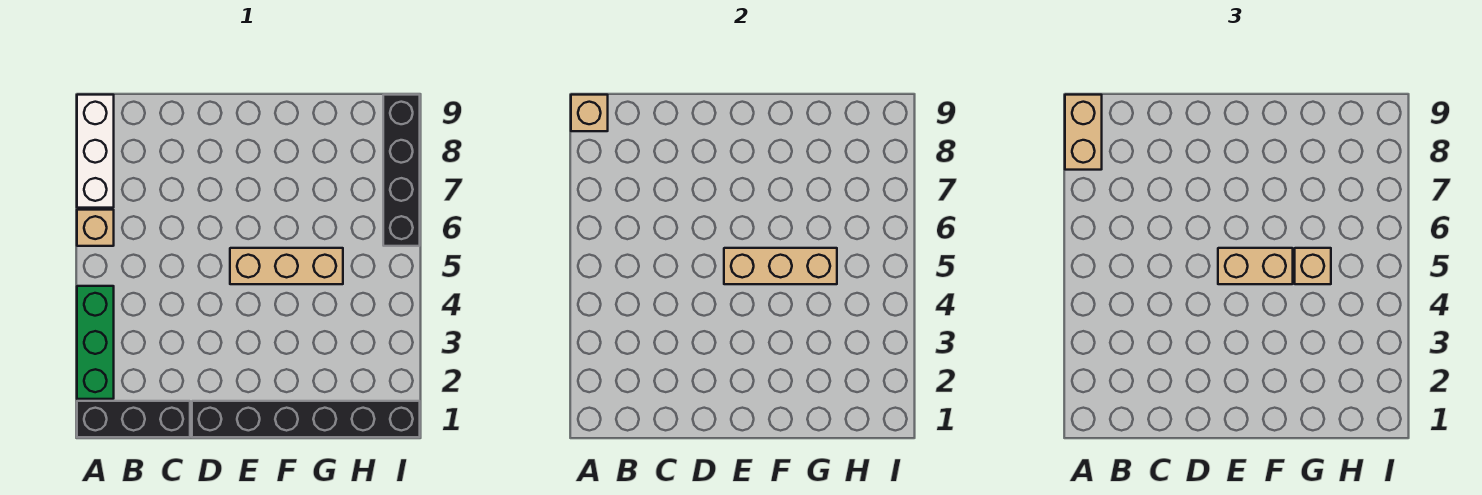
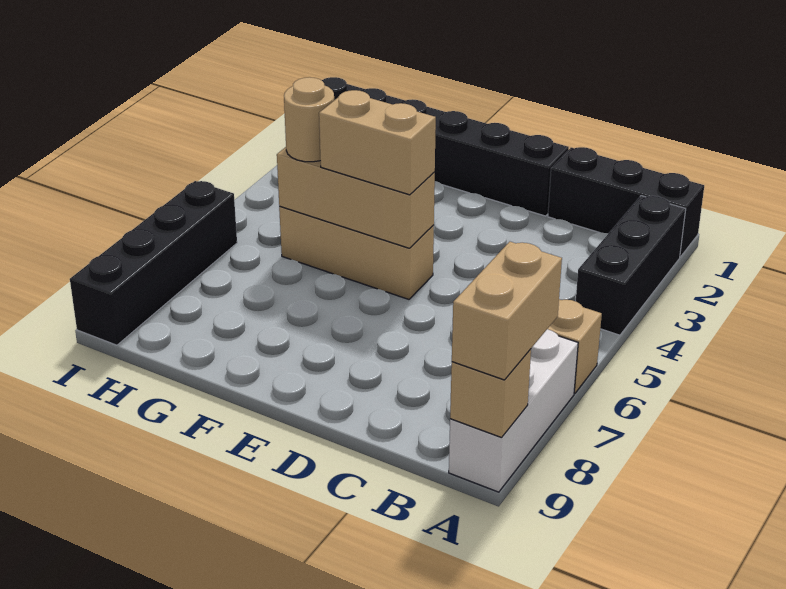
green brick A2:A4 level 1 -> black brick A2:A4 level 1
tan brick G5 level 3 -> tan round brick G5 level 3

